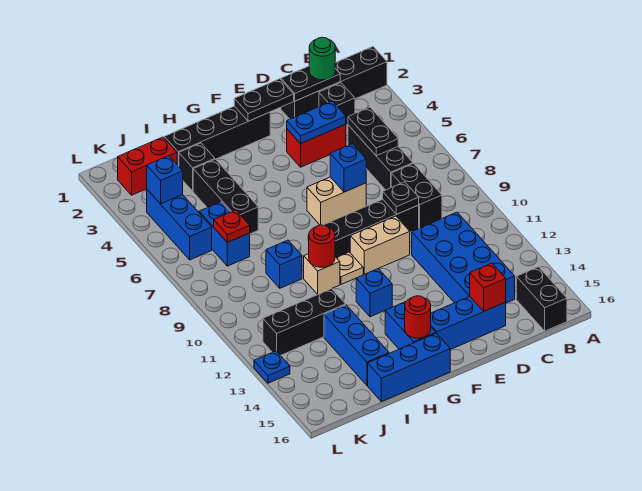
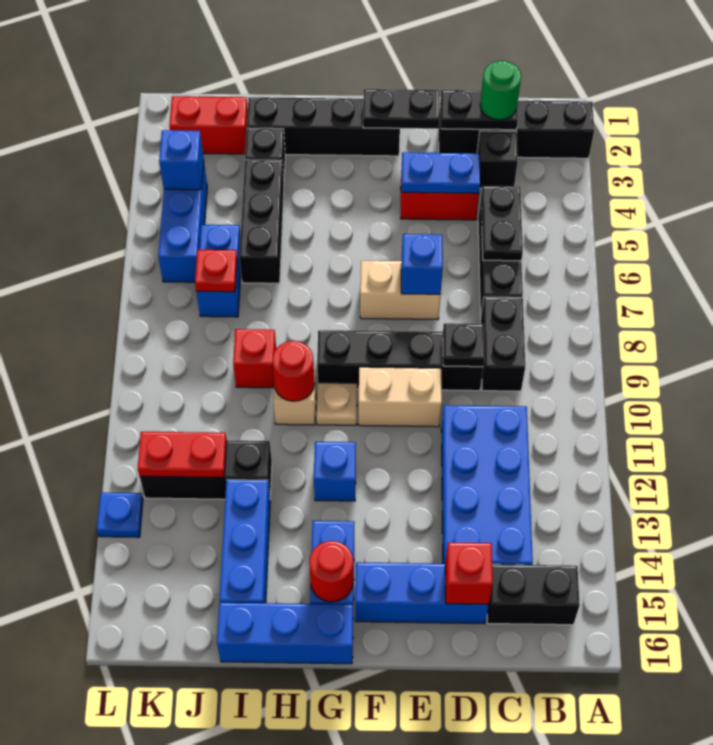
black brick B15:B16 level 1 -> black brick B15:C15 level 1
blue brick I9 level 1 -> red brick I9 level 1
none -> red plate J12:K12 level 2

